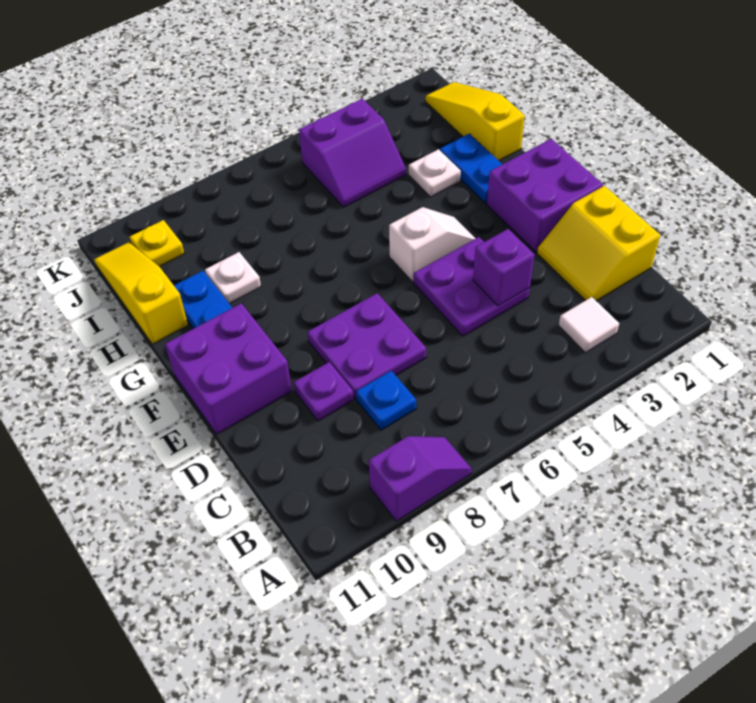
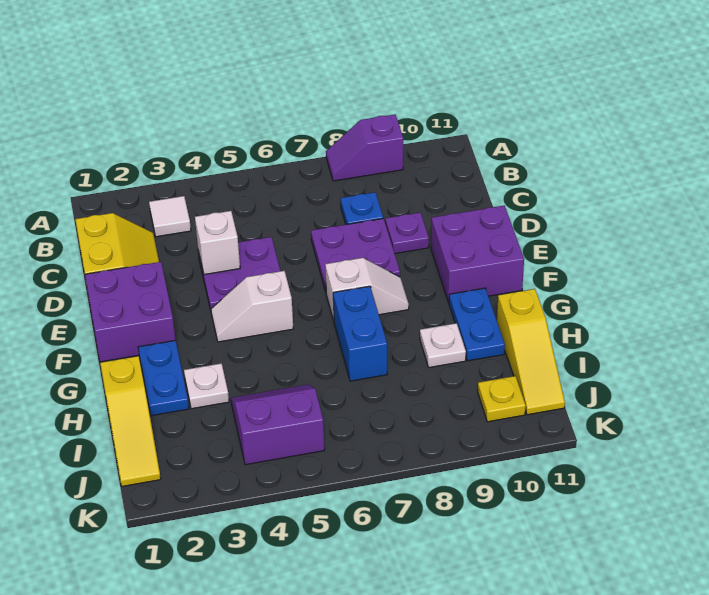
purple brick D4 level 2 -> white brick D4 level 2
none -> white slope F7:F8 level 1 top 7
none -> blue brick G7:H7 level 1

